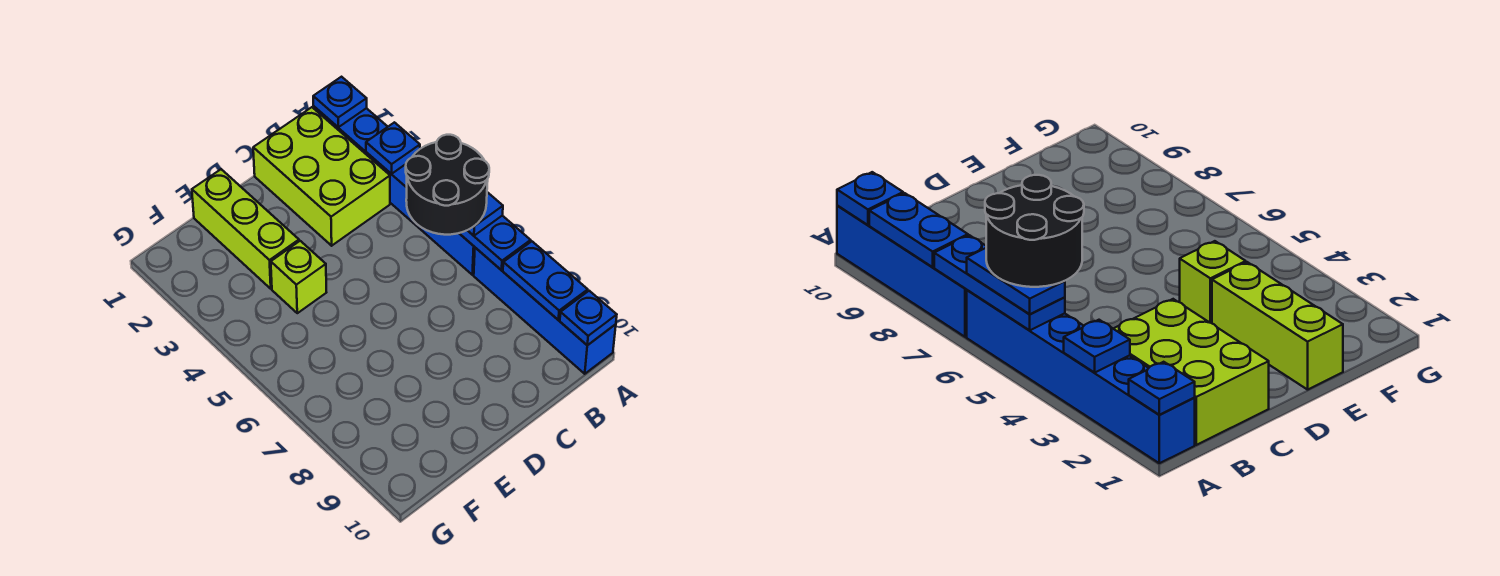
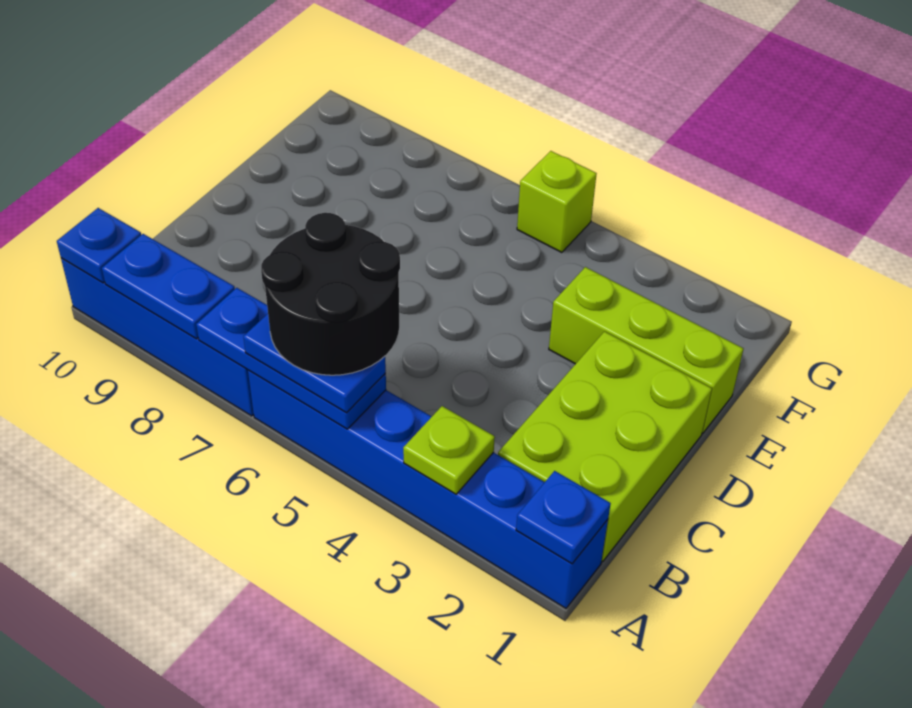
blue plate A3 level 2 -> lime plate A3 level 2
lime brick B1:C3 level 1 -> lime brick B1:D2 level 1
lime brick E4 level 1 -> lime brick G5 level 1

